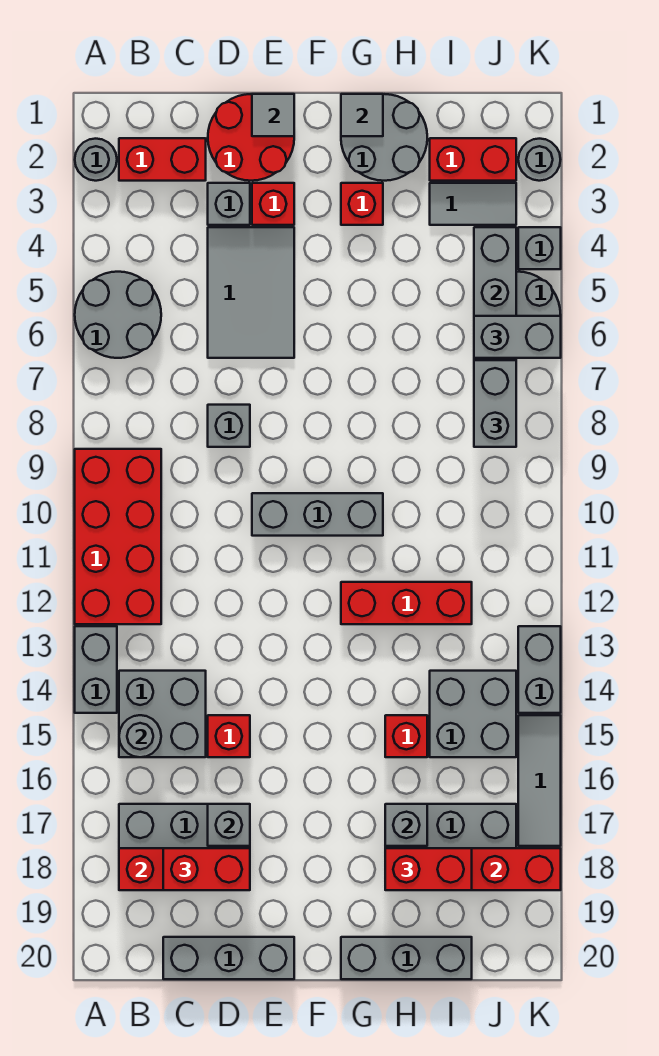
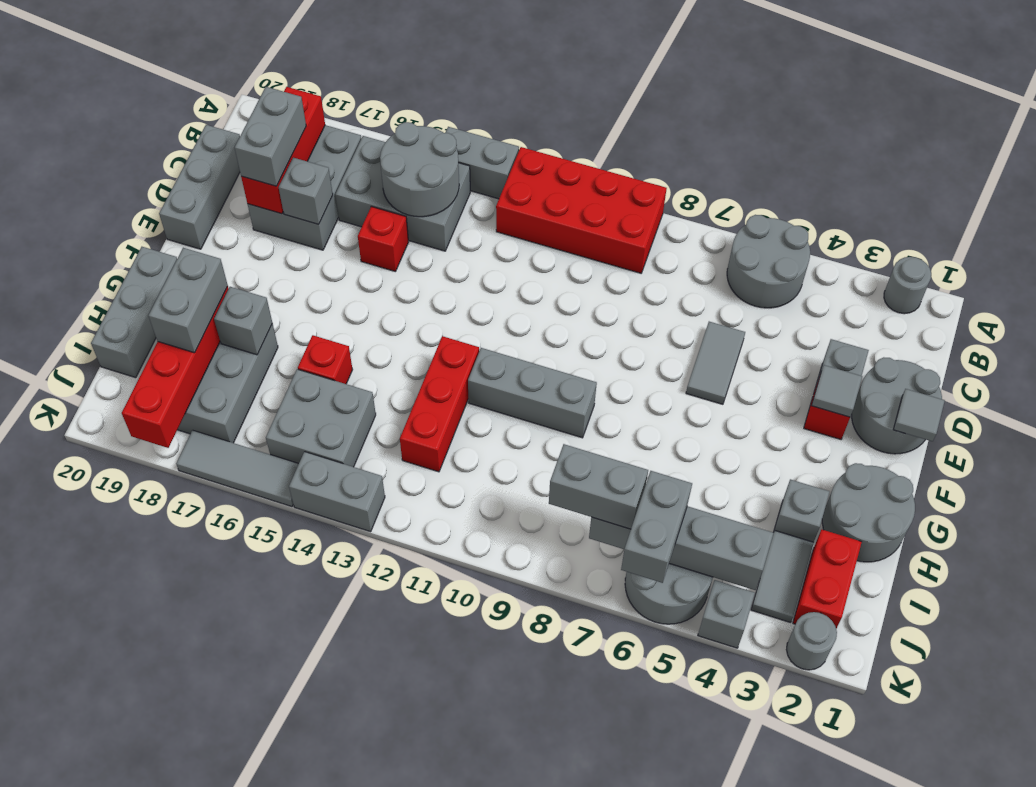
red brick B2:C2 level 1 -> none
grey brick B14:C15 level 1 -> grey brick B14:C16 level 1
grey round brick B15 level 2 -> grey round brick B14:C15 level 2
red brick C18:D18 level 3 -> grey brick C18:D18 level 3
red round brick D1:E2 level 1 -> grey round brick D1:E2 level 1
grey tile D4:E6 level 1 -> grey tile D6:E6 level 1
grey brick D8 level 1 -> grey brick H3 level 1
grey brick E10:G10 level 1 -> grey brick G9:G11 level 1
grey tile G1 level 2 -> grey tile E3 level 2
red brick G3 level 1 -> none
red brick H18:I18 level 3 -> grey brick H18:I18 level 3

